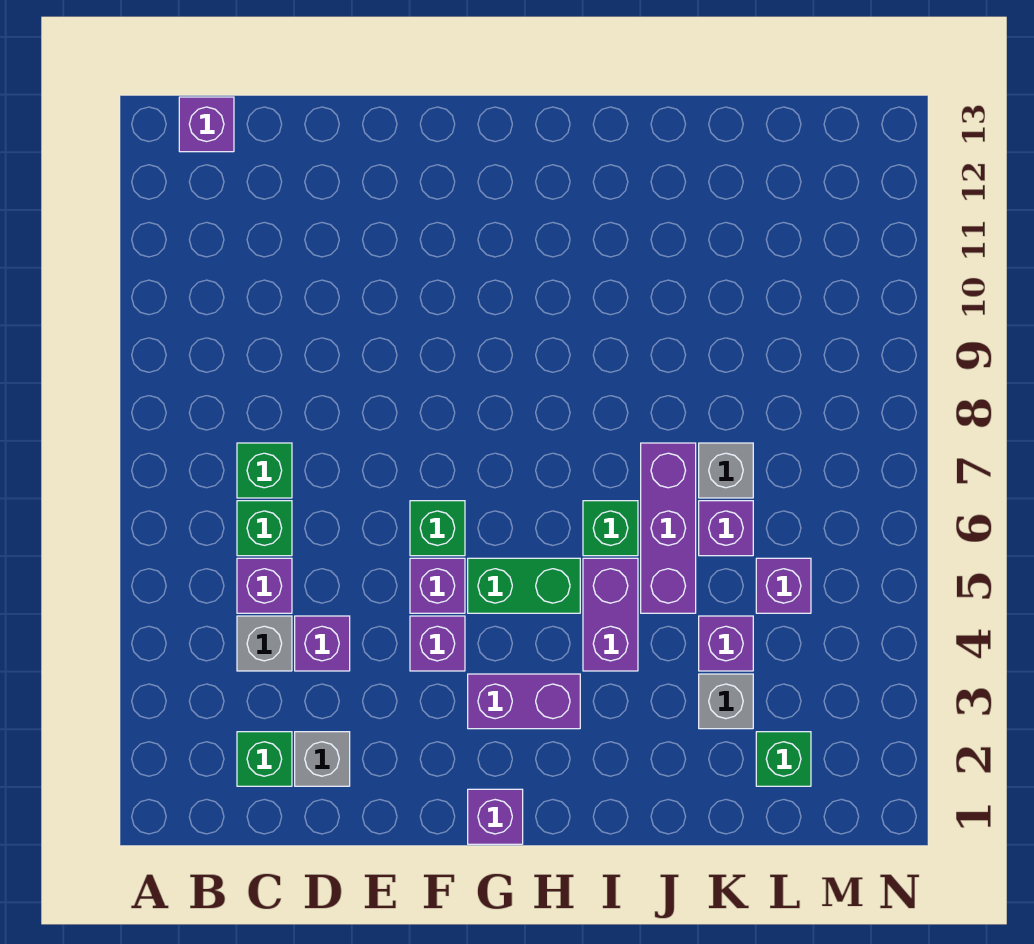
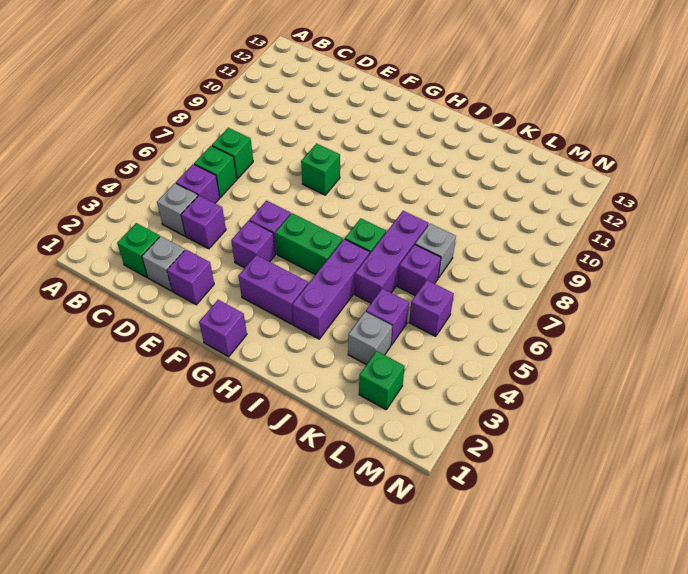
purple brick B13 level 1 -> purple brick E2 level 1
green brick F6 level 1 -> green brick F8 level 1
purple brick I4:I5 level 1 -> purple brick I3:I5 level 1

